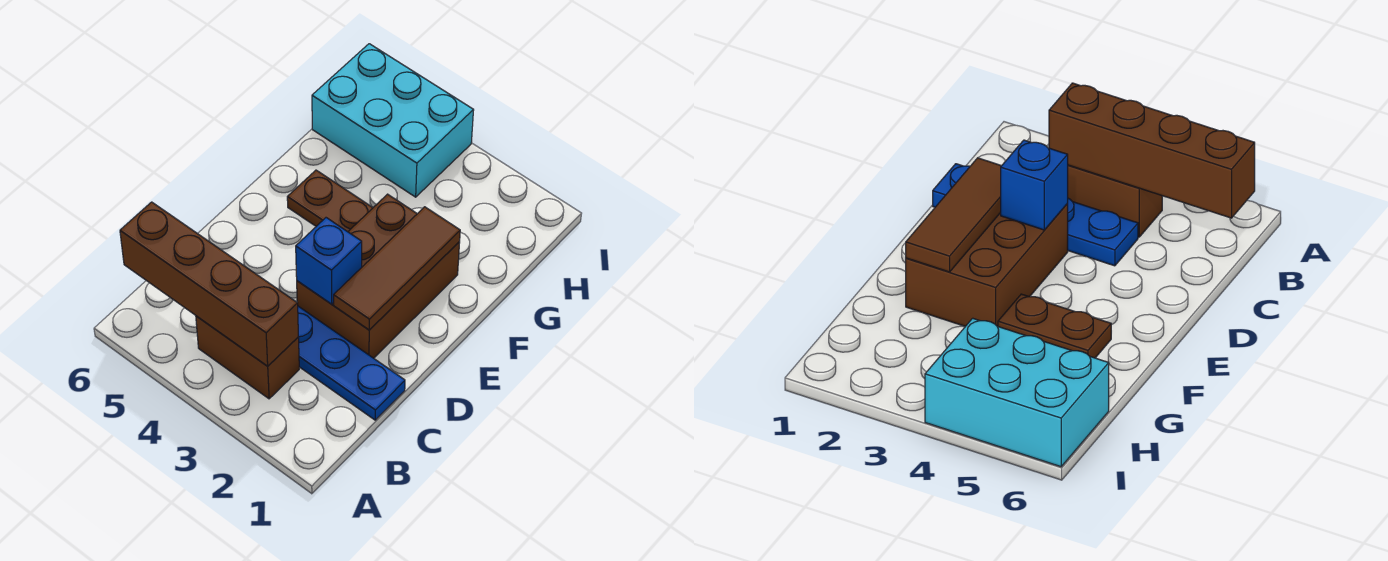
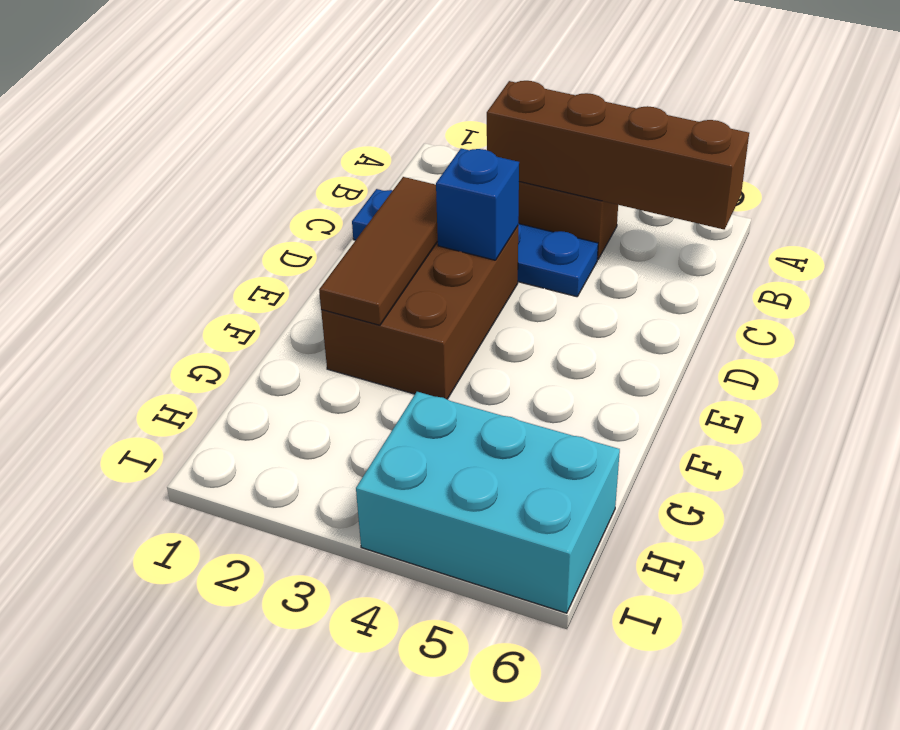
brown plate F4:F5 level 1 -> none

